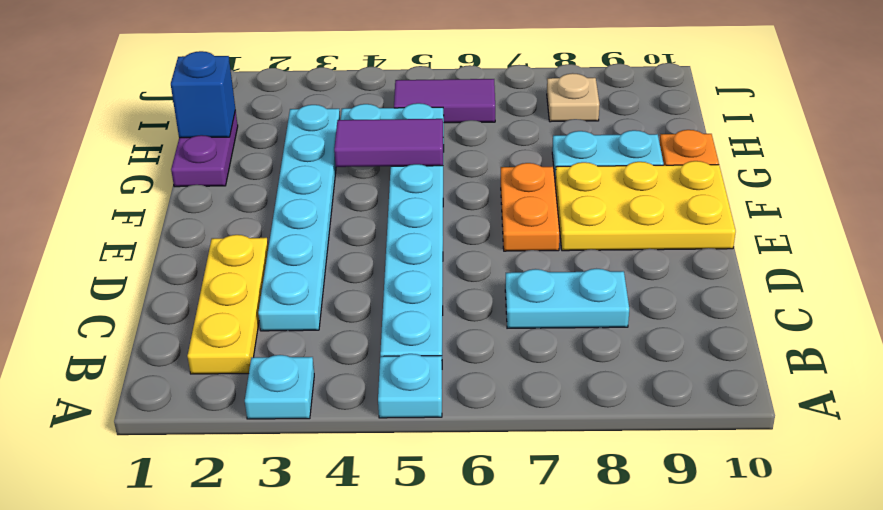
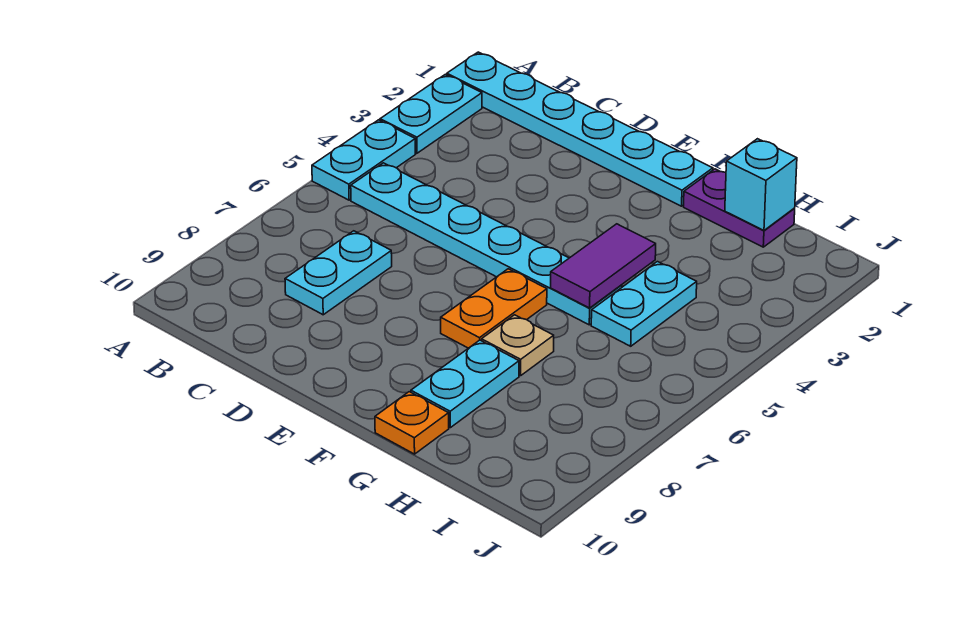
cyan plate A3 level 1 -> cyan plate A2:A3 level 1
cyan plate A5 level 1 -> cyan plate A4:A5 level 1
yellow plate B2:D2 level 1 -> none
cyan plate C3:H3 level 1 -> cyan plate A1:F1 level 1
orange plate E7:F7 level 1 -> orange plate F6:F7 level 1
yellow plate E8:F10 level 1 -> none
blue brick H1 level 2 -> cyan brick H1 level 2
purple tile I5:I6 level 1 -> none
tan plate I8 level 1 -> tan plate G7 level 1

